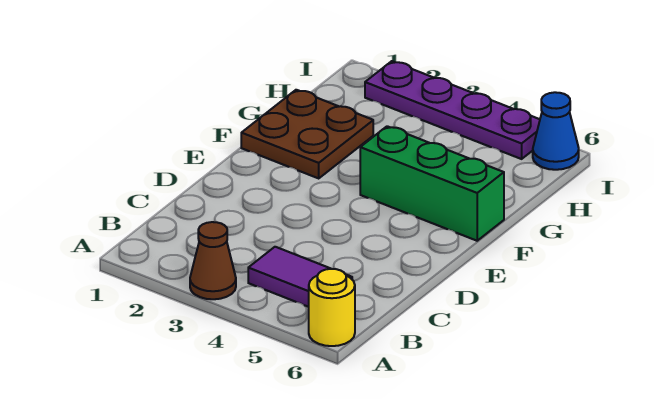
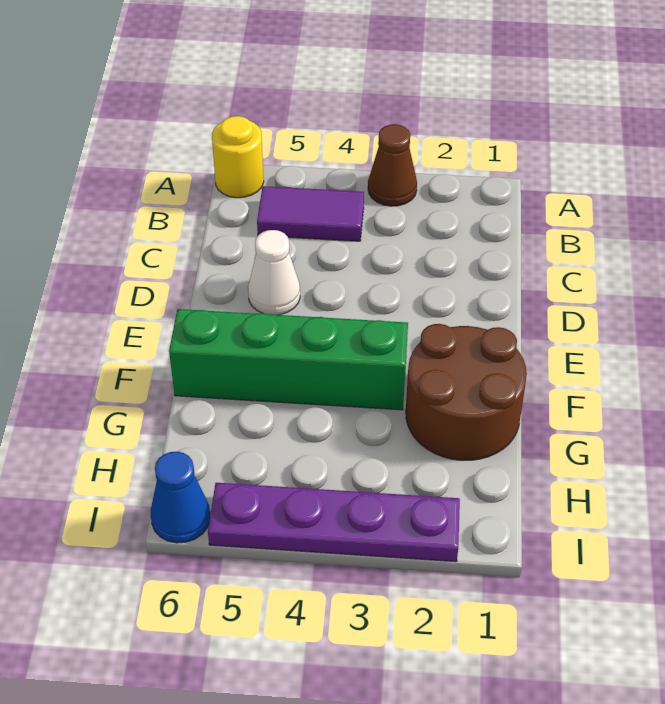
none -> white cone D5 level 1
brown plate F1:G2 level 1 -> brown round brick F1:G2 level 1
green brick F4:F6 level 1 -> green brick F3:F6 level 1

